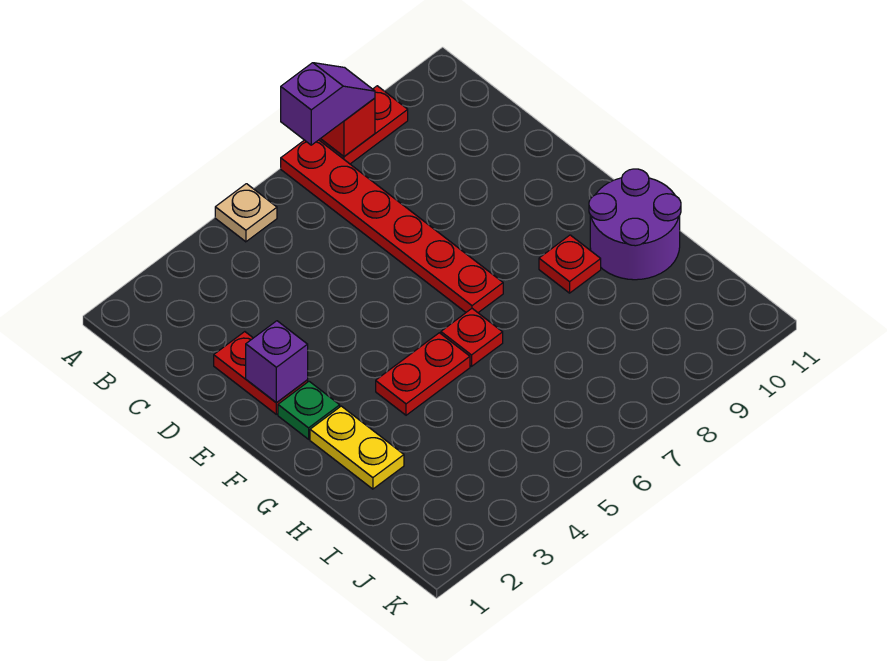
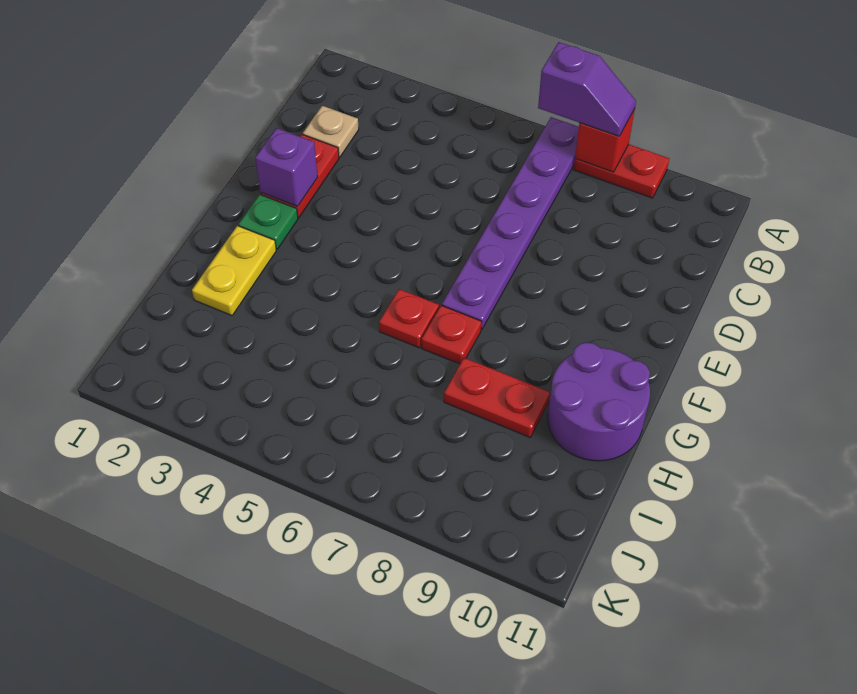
tan plate A5 level 1 -> tan plate C2 level 1
red plate A7:F7 level 1 -> purple plate A7:F7 level 1
red plate G4:G5 level 1 -> red plate H8:H9 level 1
red plate G9 level 1 -> red plate G7 level 1

